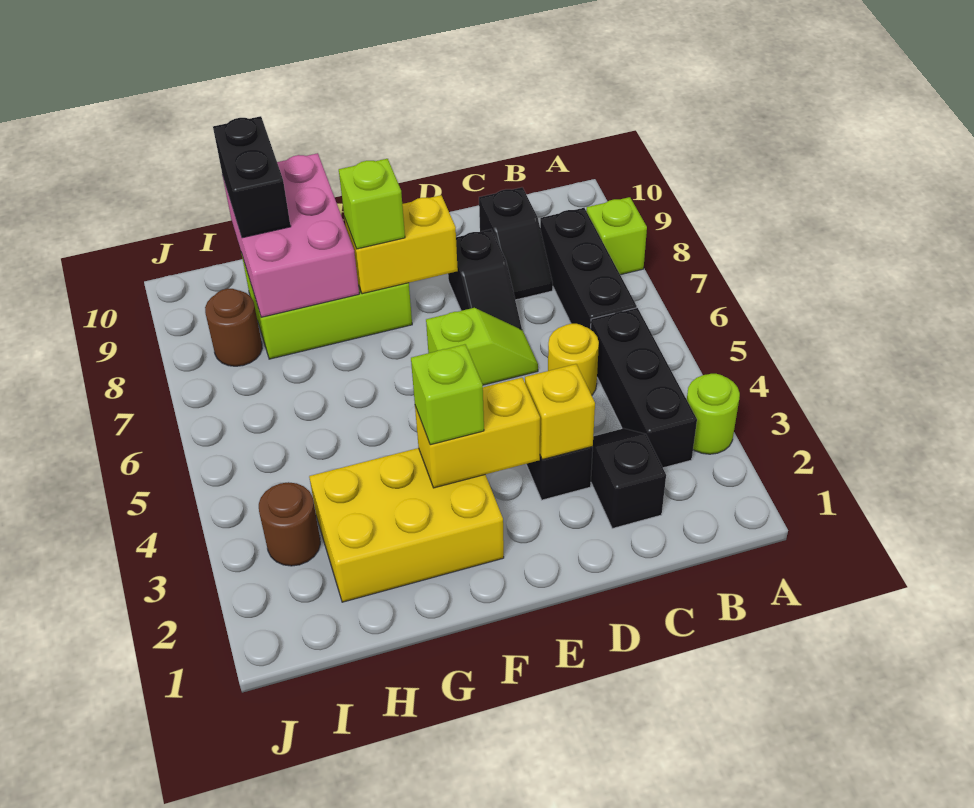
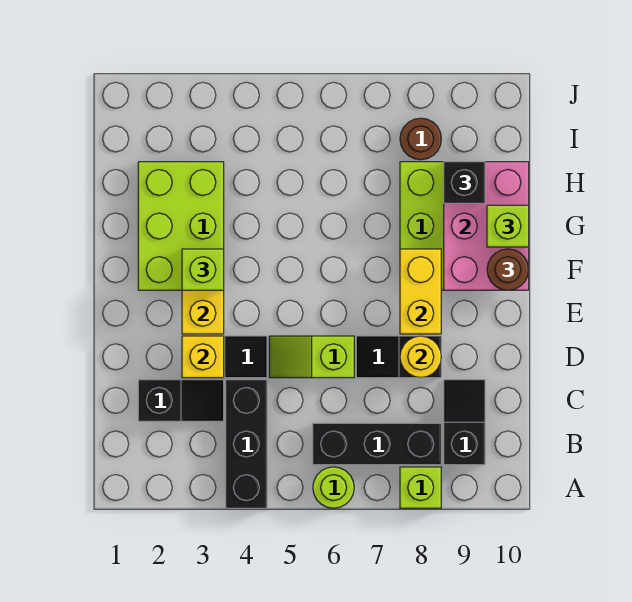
lime round brick A3 level 1 -> lime round brick A6 level 1
black brick B3:B5 level 1 -> black brick A4:C4 level 1
yellow round brick C5 level 1 -> yellow round brick D8 level 2
black slope C8:C9 level 1 top 9 -> black slope B9:C9 level 1 top B
lime slope D6:E6 level 1 top E -> lime slope D5:D6 level 1 top 6
yellow brick F2:H3 level 1 -> lime brick F2:H3 level 1
lime brick F8 level 3 -> lime brick G10 level 3
pink brick G8:H10 level 2 -> pink brick F9:H10 level 2
black brick H9:H10 level 3 -> black brick H9 level 3
brown round brick I3 level 1 -> brown round brick F10 level 3

